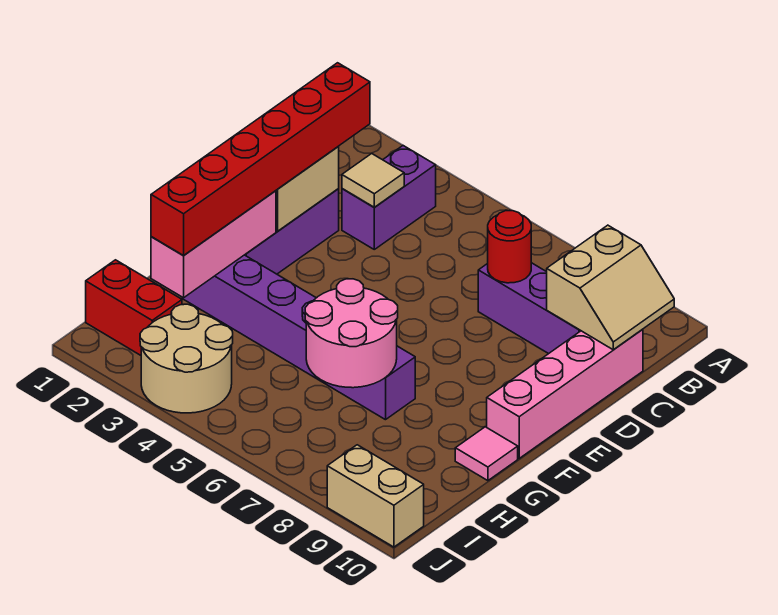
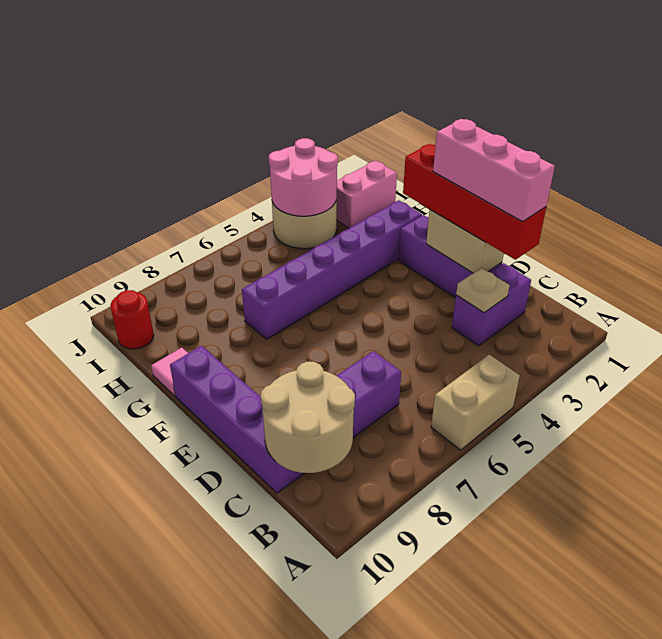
purple brick B3:C3 level 1 -> purple brick C2:C3 level 1
tan slope B9:C10 level 2 top 9 -> tan round brick B9:C10 level 2
red brick C2:H2 level 3 -> red brick C2:F2 level 3
tan tile C3 level 2 -> tan plate C3 level 2
red round brick C7 level 2 -> red round brick I10 level 1
pink brick C10:F10 level 1 -> purple brick C10:F10 level 1
pink brick F2:H2 level 2 -> pink brick C2:E2 level 4
pink round brick G6:H7 level 2 -> pink round brick I3:J4 level 2
red brick I1:I2 level 1 -> pink brick I1:I2 level 1
tan brick J9:J10 level 1 -> tan brick A5:A6 level 1

